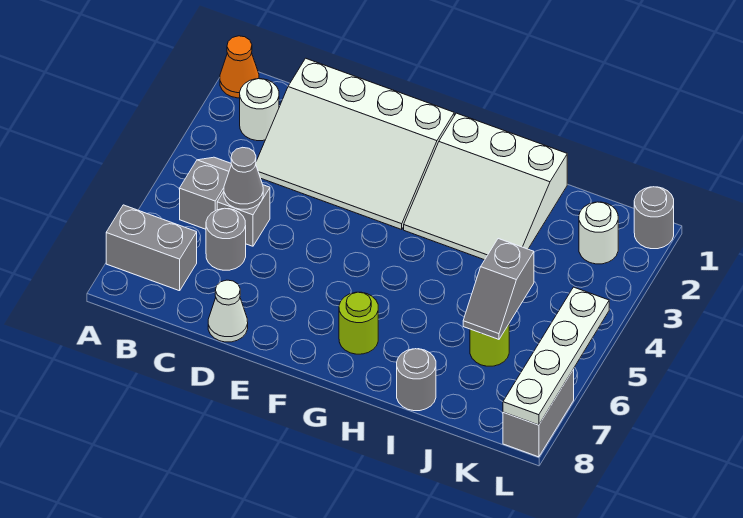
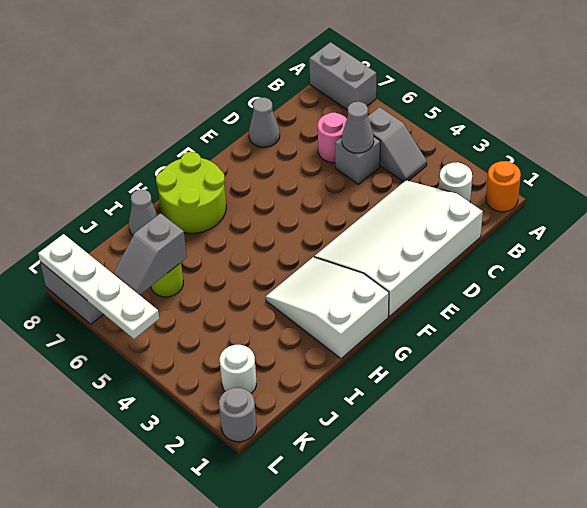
orange cone A1 level 1 -> orange round brick A1 level 1
grey brick A7:B7 level 1 -> grey brick A7:A8 level 1
grey round brick C6 level 1 -> pink round brick C6 level 1
white cone D8 level 1 -> grey cone D8 level 1
white slope G1:I3 level 1 top 1 -> white slope G1:H3 level 1 top 1
lime round brick G7 level 1 -> lime round brick G7:H8 level 1
grey round brick I8 level 1 -> grey cone I8 level 1
grey slope J5:J6 level 2 top 5 -> grey slope J6:K6 level 2 top J

